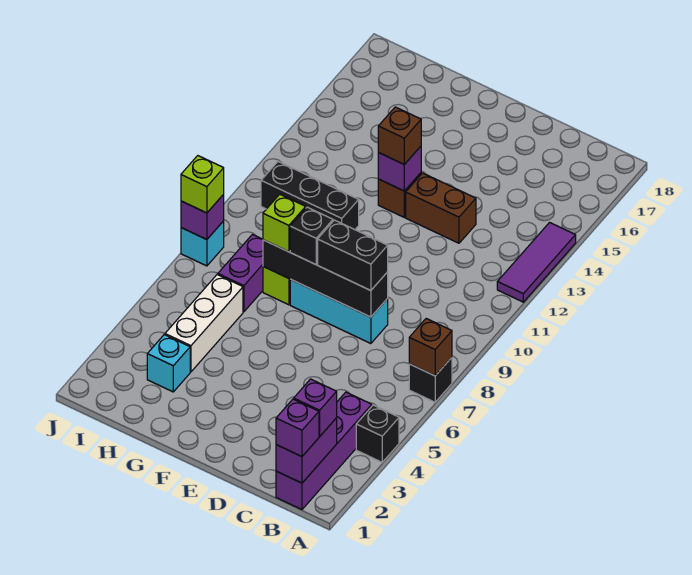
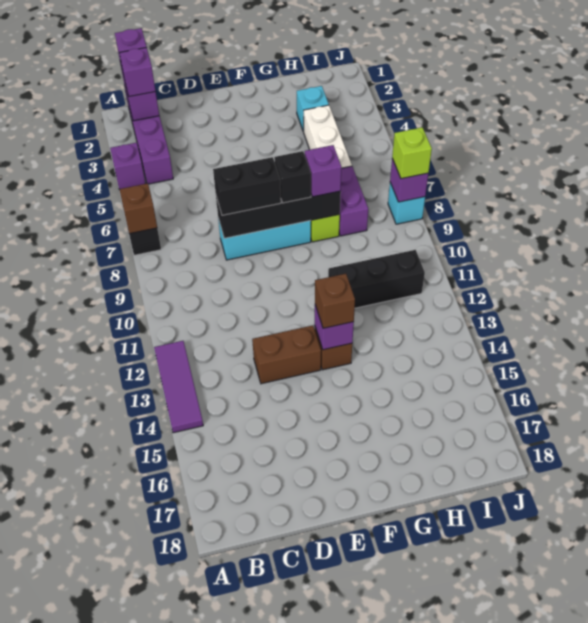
black brick A4 level 1 -> purple brick A4 level 1
lime brick G8 level 3 -> purple brick G8 level 3

